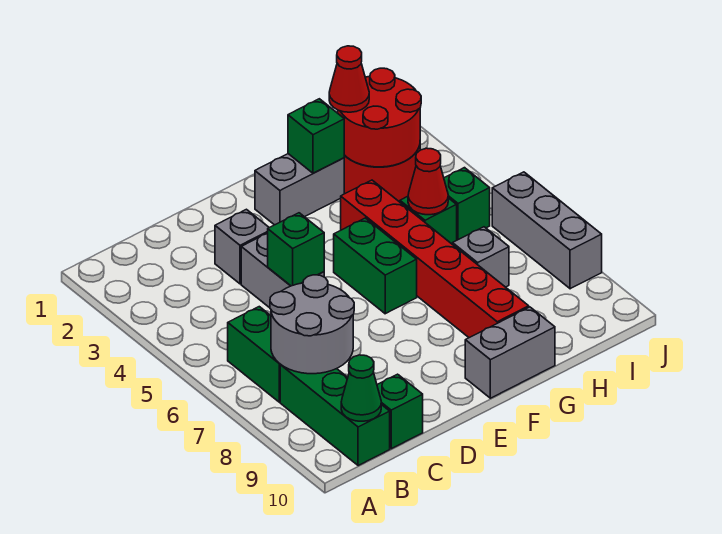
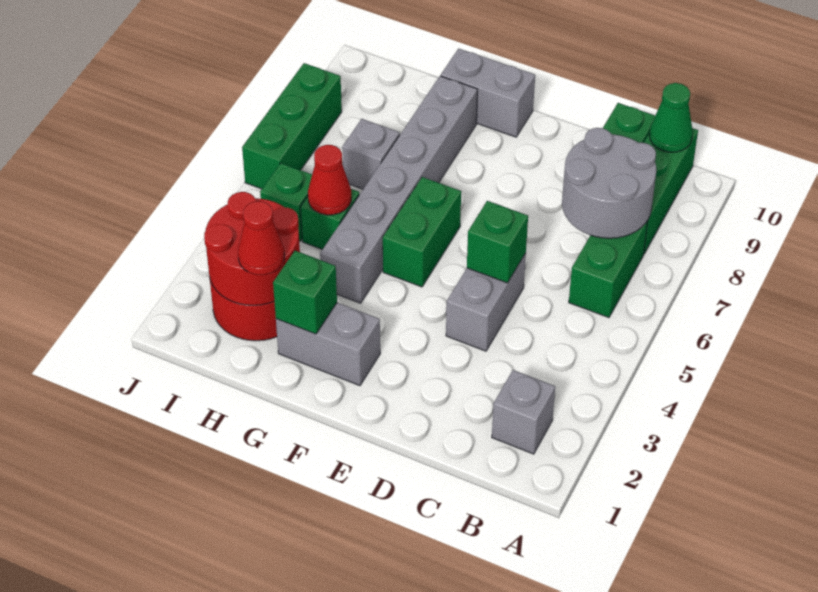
grey brick D3 level 1 -> grey brick B2 level 1
red brick G4:G9 level 1 -> grey brick G4:G9 level 1
grey brick J6:J8 level 1 -> green brick J6:J8 level 1

